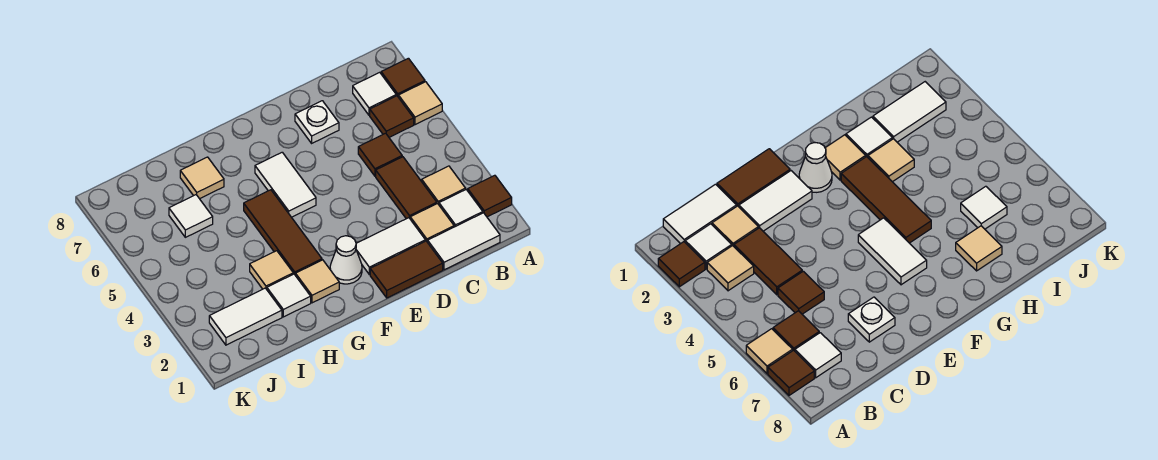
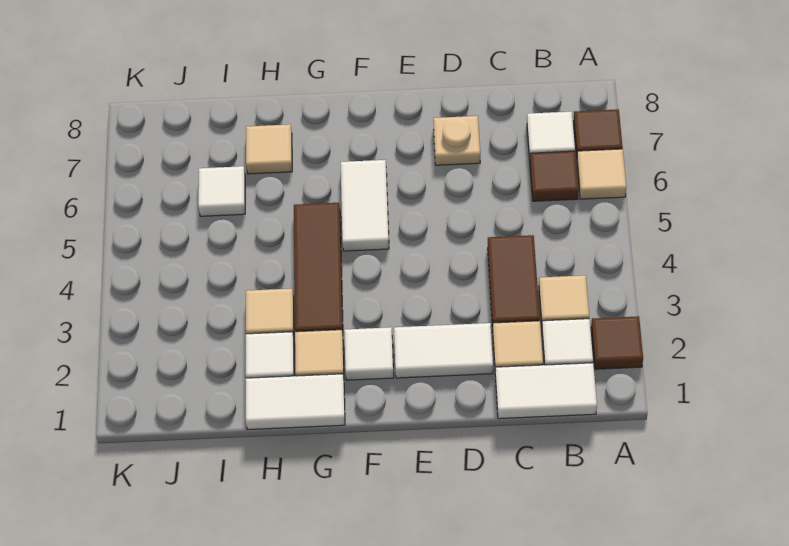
brown tile C5 level 1 -> none
brown tile D1:E1 level 1 -> none
white plate D7 level 1 -> tan plate D7 level 1
white cone F2 level 1 -> white tile F2 level 1
white tile I2:J2 level 1 -> white tile G1:H1 level 1

